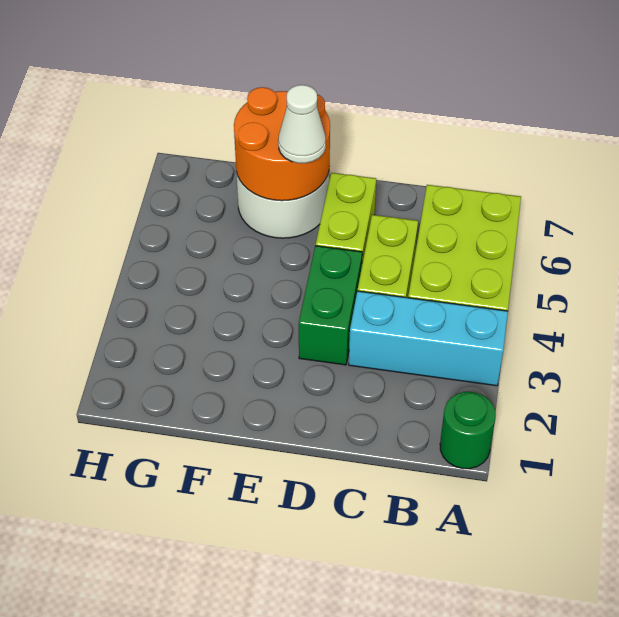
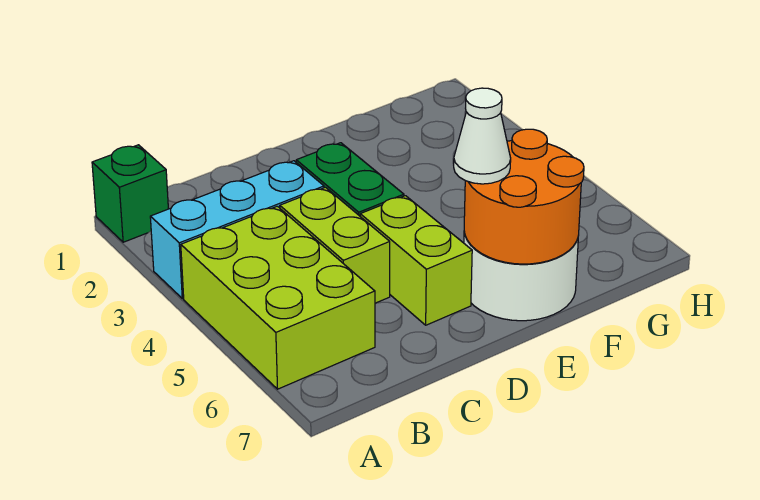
green round brick A1 level 1 -> green brick A1 level 1

